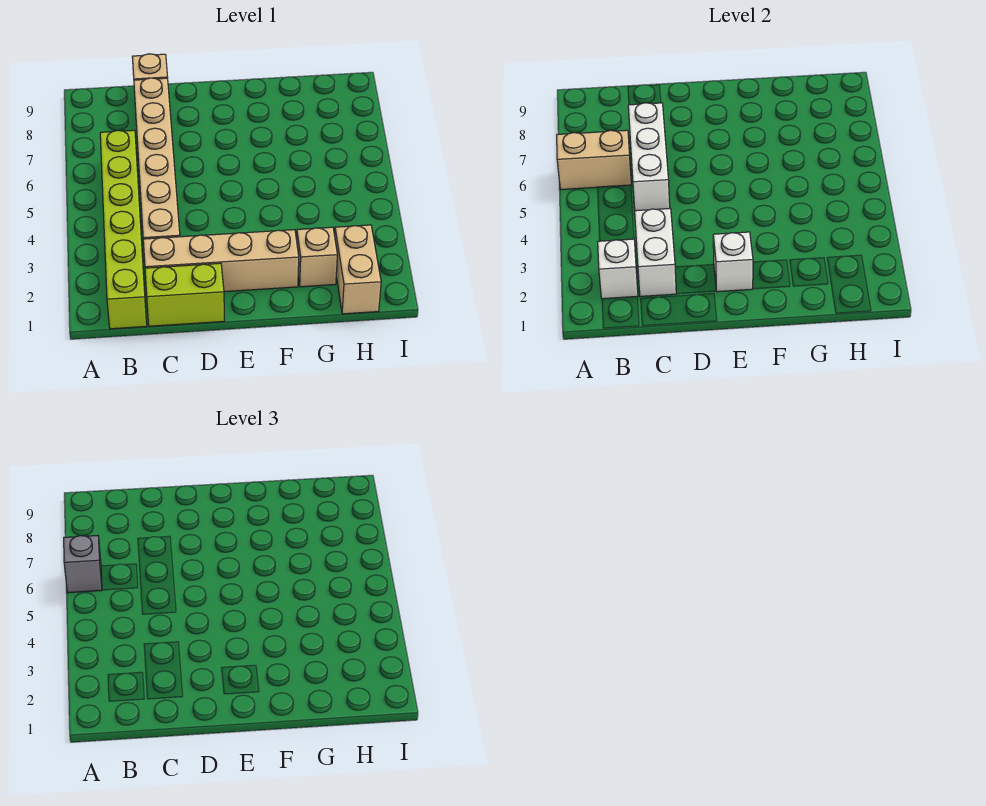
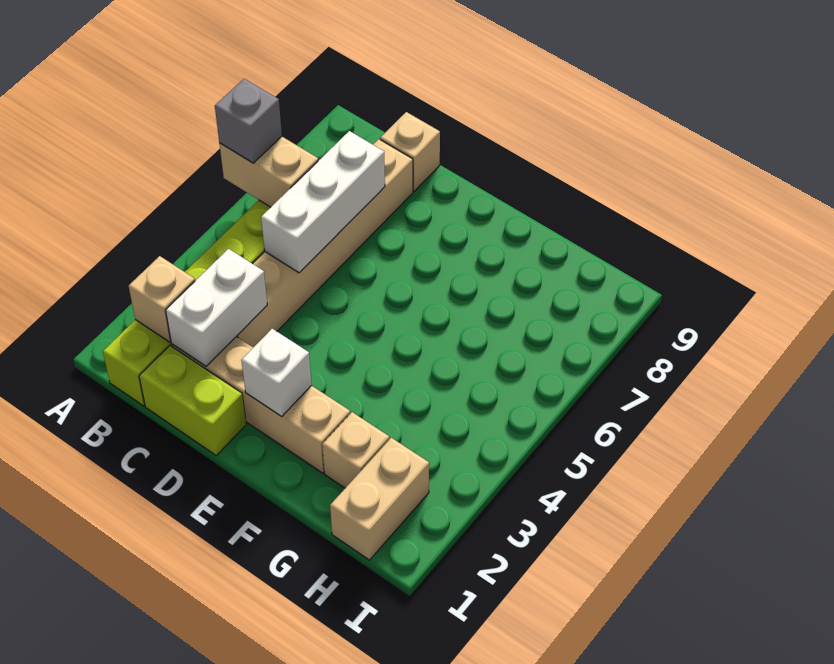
white brick B2 level 2 -> tan brick B2 level 2

